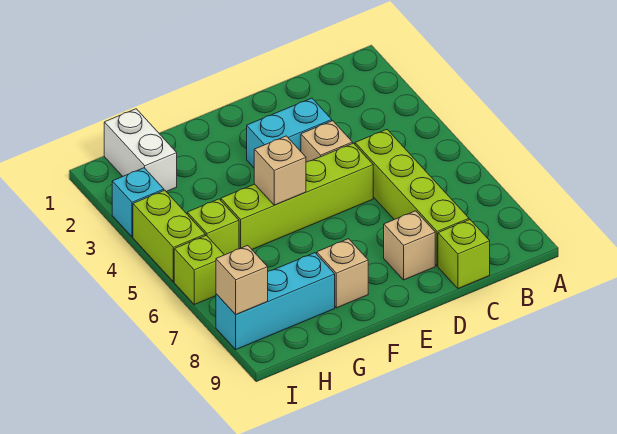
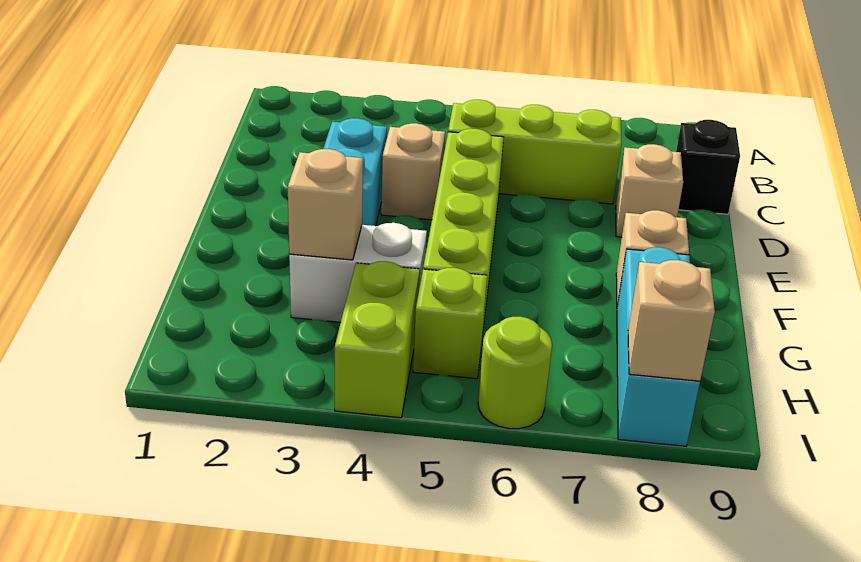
lime brick C5:C8 level 1 -> lime brick C5:C7 level 1
lime brick C9 level 1 -> black brick C9 level 1
tan brick F5 level 2 -> tan brick G3 level 2
white brick H1:H2 level 1 -> white brick G3:G4 level 1
cyan brick I3 level 1 -> none
lime brick I4:I5 level 1 -> lime brick H4:I4 level 1
lime brick I6 level 1 -> lime round brick I6 level 1

